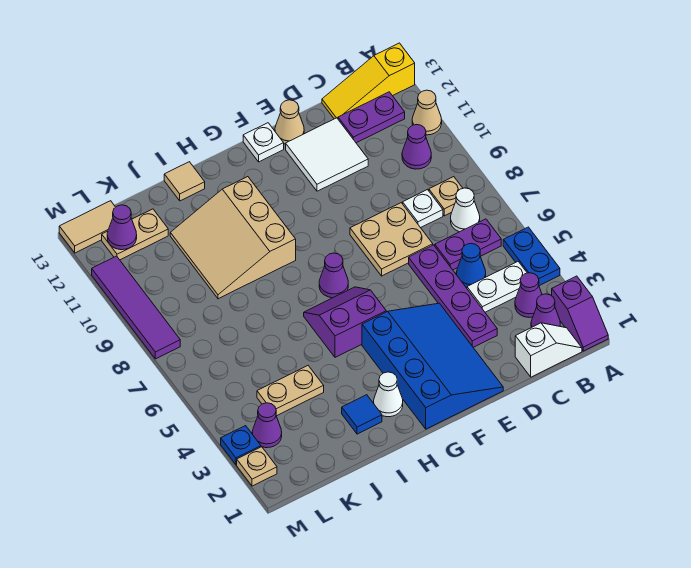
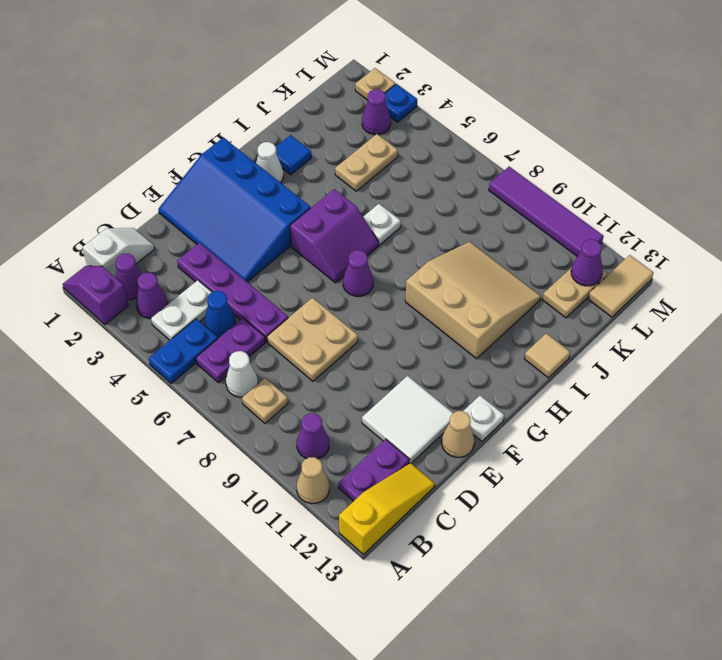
blue plate A4:A5 level 1 -> blue plate A5:B5 level 1
white slope B1:C1 level 1 top C -> white slope B1:C1 level 1 top B
white plate C8 level 1 -> white plate I6 level 1

